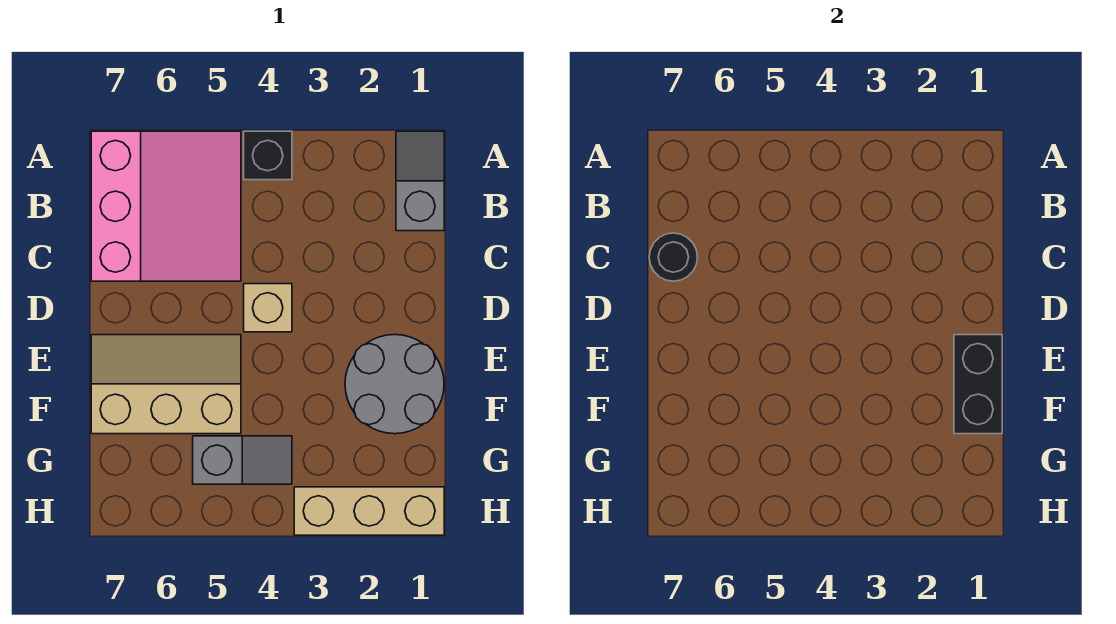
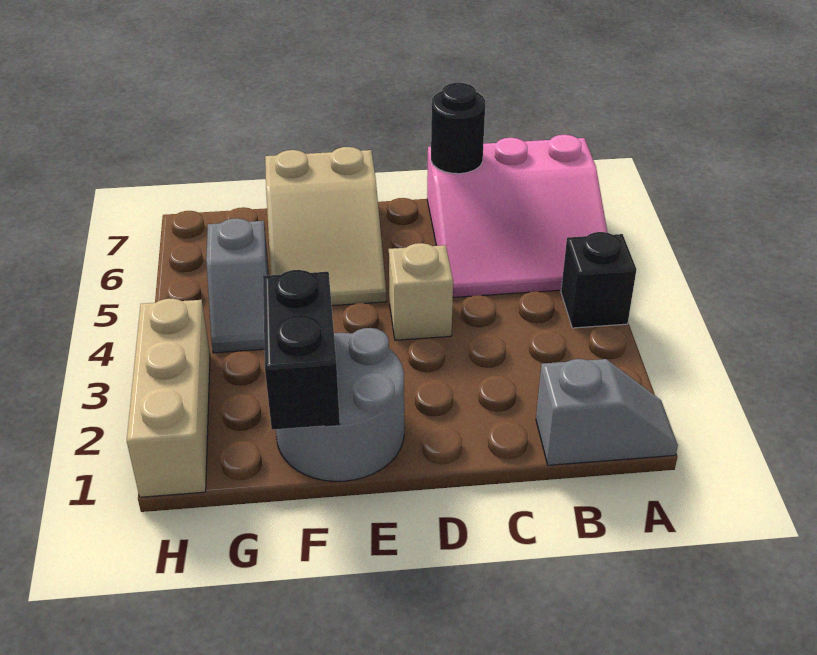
black brick E1:F1 level 2 -> black brick F1:F2 level 2
tan slope E5:F7 level 1 top F -> tan slope E5:F7 level 1 top 7

